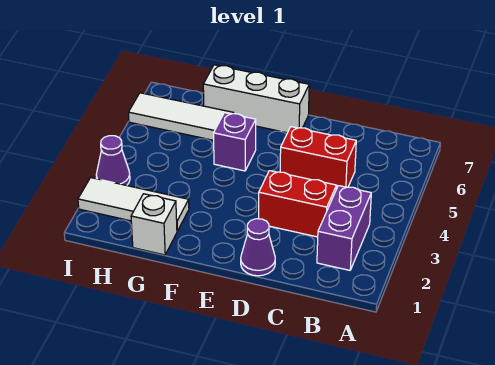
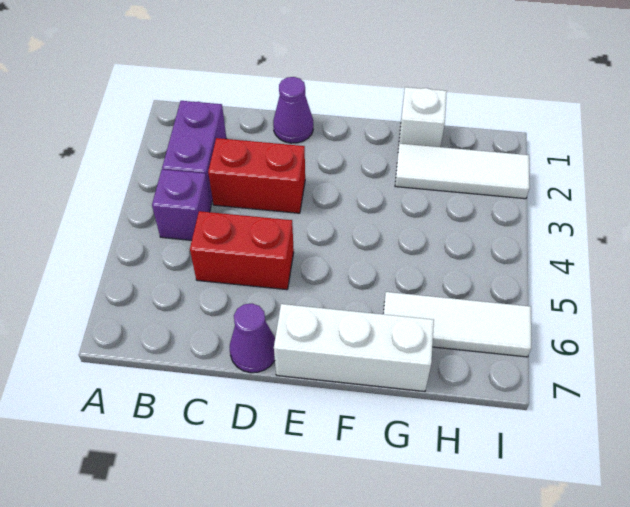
purple brick F5 level 1 -> purple brick B4 level 1
purple cone I3 level 1 -> purple cone D7 level 1

